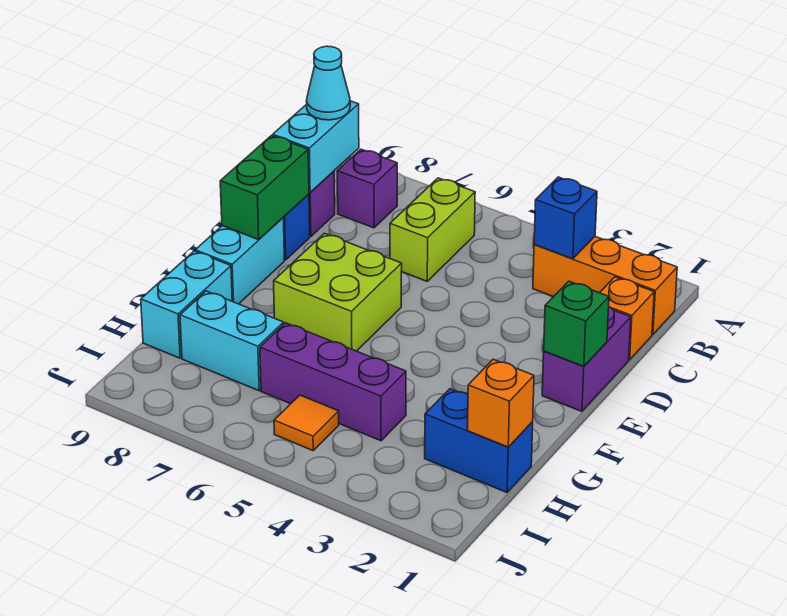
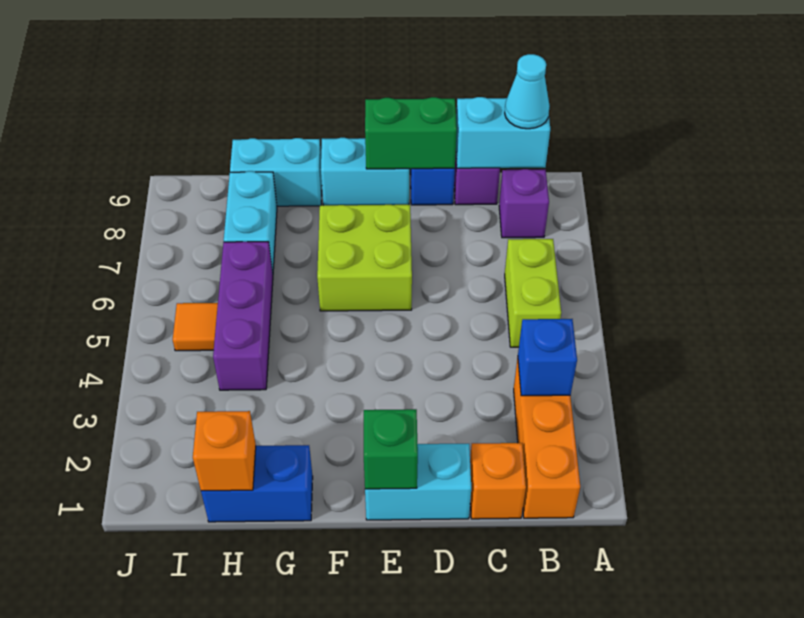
lime brick B6:C6 level 1 -> lime brick B5:B6 level 1
purple brick D1:E1 level 1 -> cyan brick D1:E1 level 1
blue brick H1:H2 level 1 -> blue brick G1:H1 level 1

